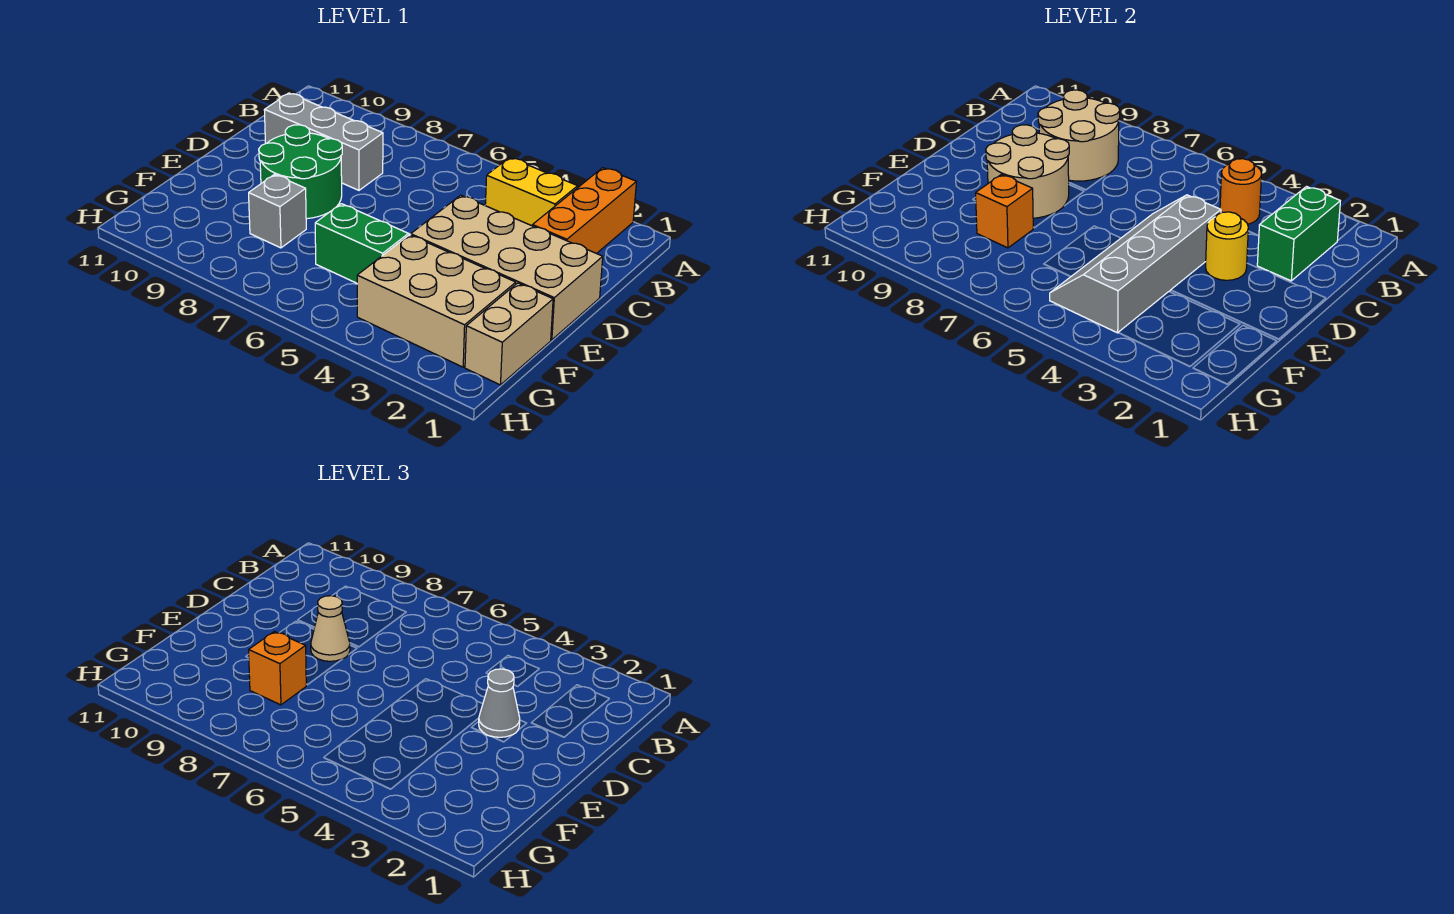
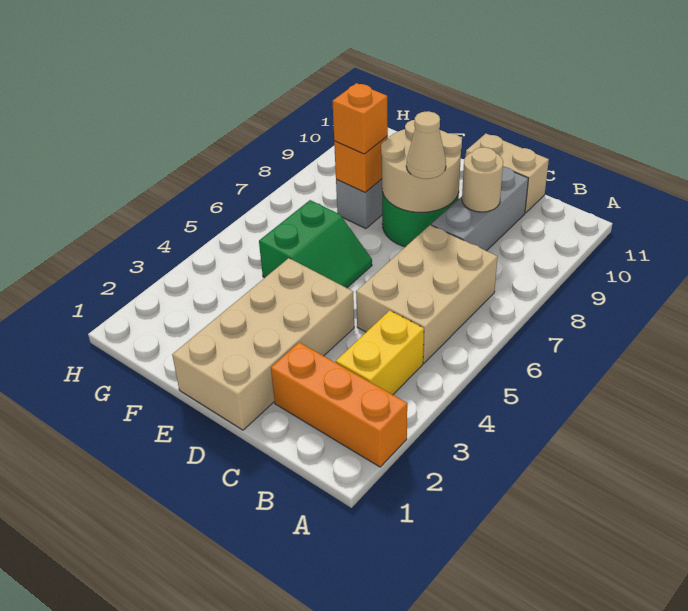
green brick B2:C2 level 2 -> none
orange round brick B4 level 2 -> none
tan round brick B8:C9 level 2 -> tan round brick C9 level 2
yellow round brick D3 level 2 -> none
grey cone D3 level 3 -> none
grey slope D4:G5 level 2 top 4 -> none
tan brick F1:G1 level 1 -> tan brick C11:D11 level 1
tan brick F2:G4 level 1 -> tan brick B5:C7 level 1

